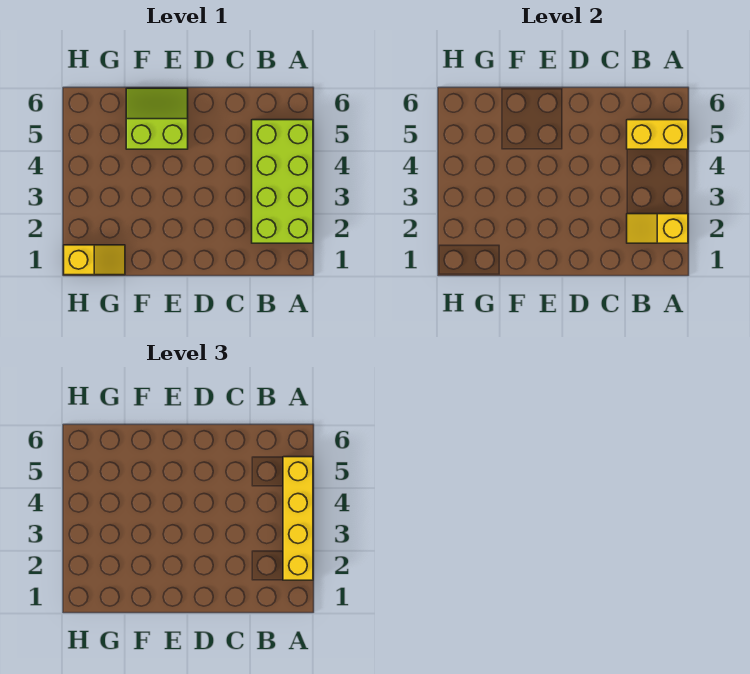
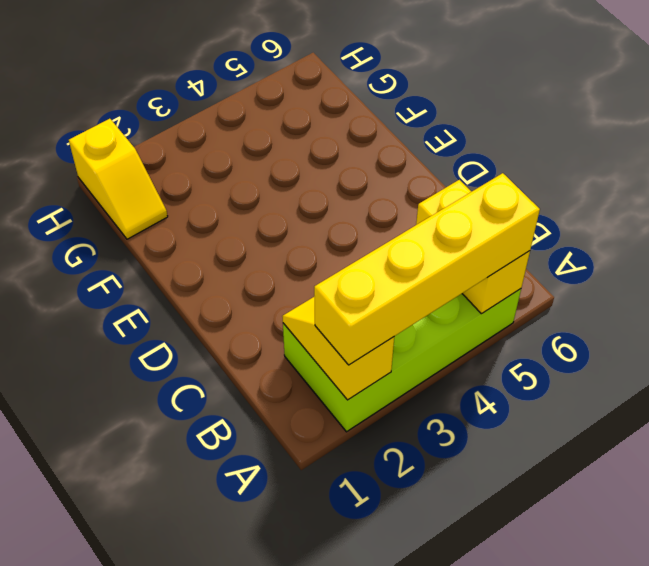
lime slope E5:F6 level 1 top 5 -> none

